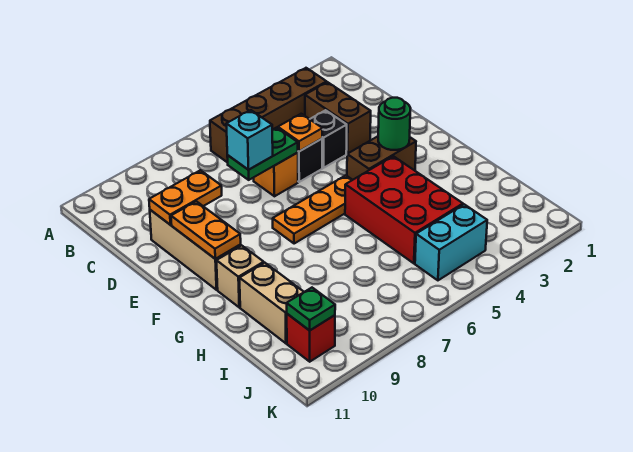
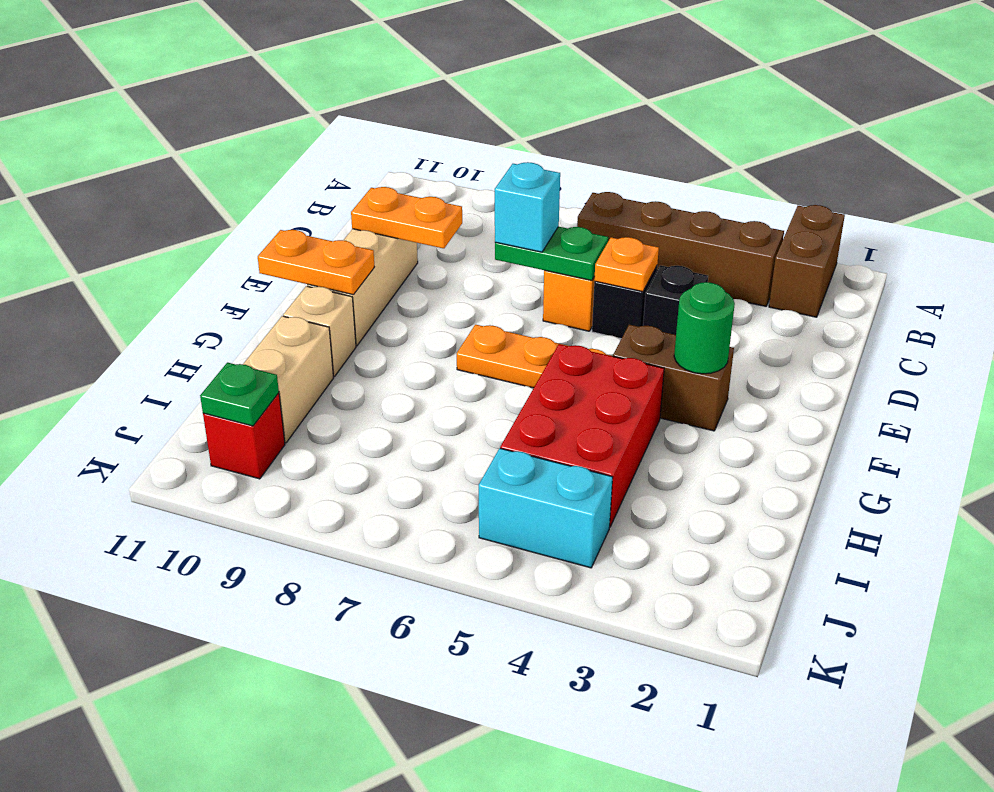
brown brick C3:D3 level 1 -> brown brick A2:B2 level 1
orange plate E10:F10 level 2 -> orange plate F10:F11 level 2

